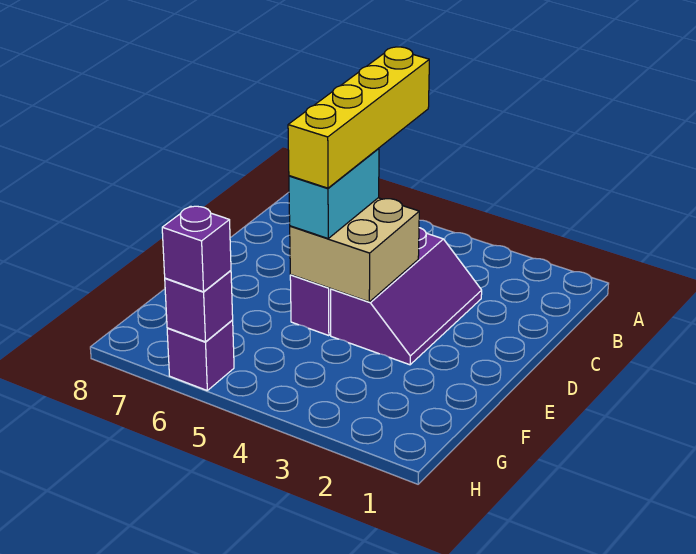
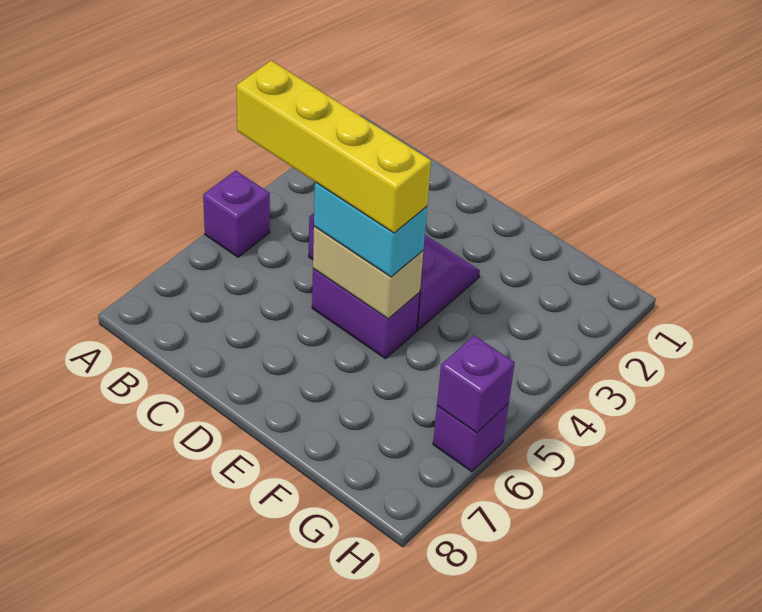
tan brick D4:E5 level 2 -> tan brick D5:E5 level 2
purple brick H6 level 3 -> purple brick A5 level 1

